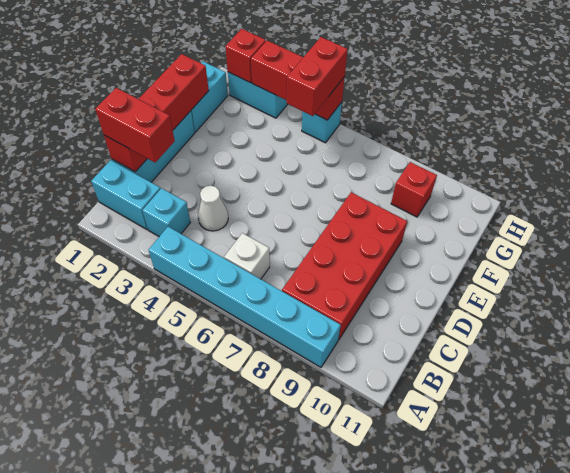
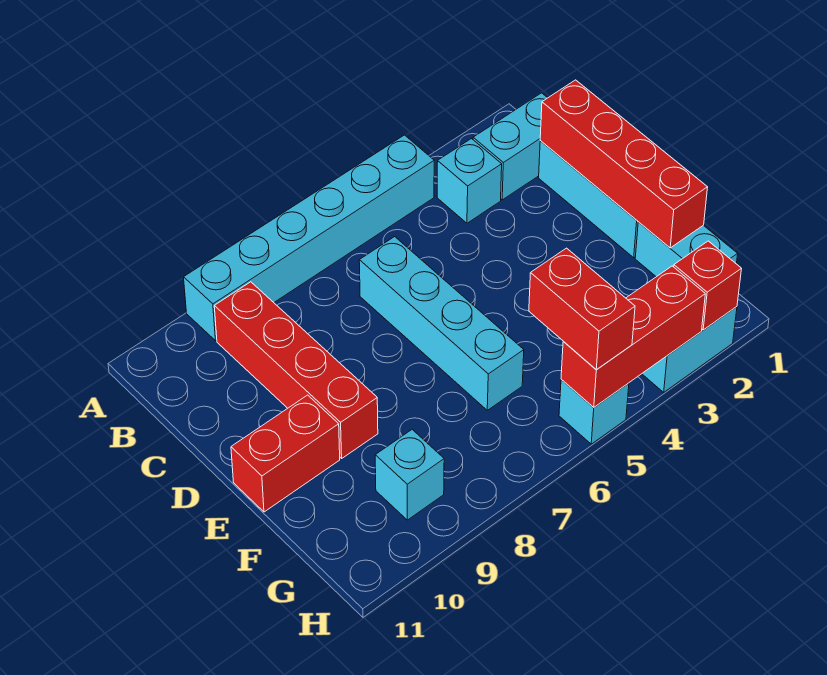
white brick B6 level 1 -> none
red brick B8:E9 level 1 -> red brick B9:E9 level 1
red brick C1:C2 level 3 -> red brick E10:E11 level 1
white cone C4 level 1 -> none
none -> cyan brick C6:F6 level 1
red brick G9 level 1 -> cyan brick G9 level 1

